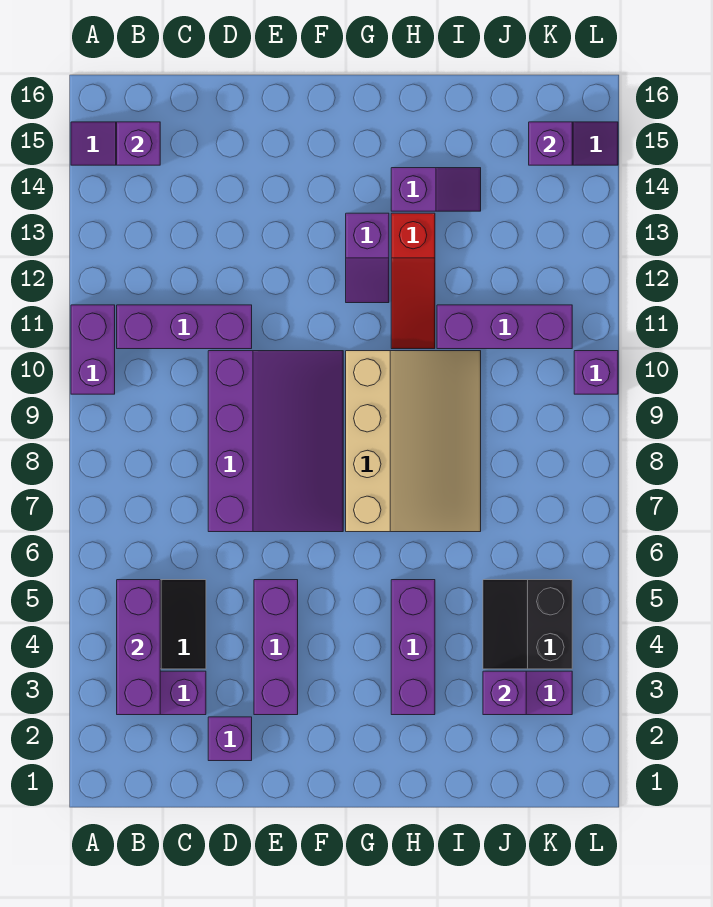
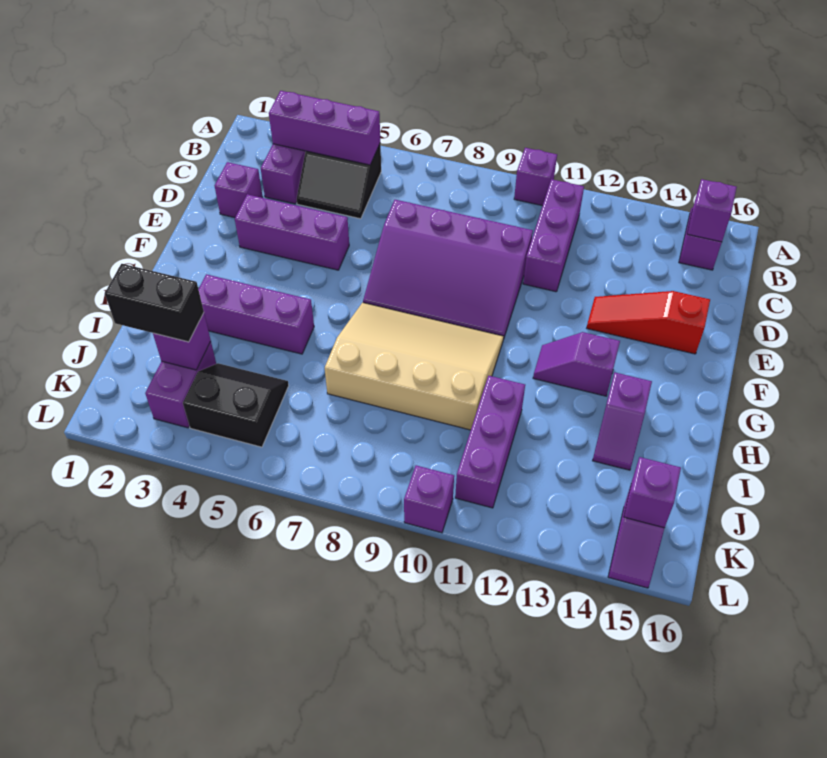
purple brick A10:A11 level 1 -> purple brick A10 level 1
tan slope G7:I10 level 1 top G -> tan slope G7:I10 level 1 top I
red slope H11:H13 level 1 top 13 -> red slope E13:E15 level 1 top 15
none -> black brick J2:J3 level 3

